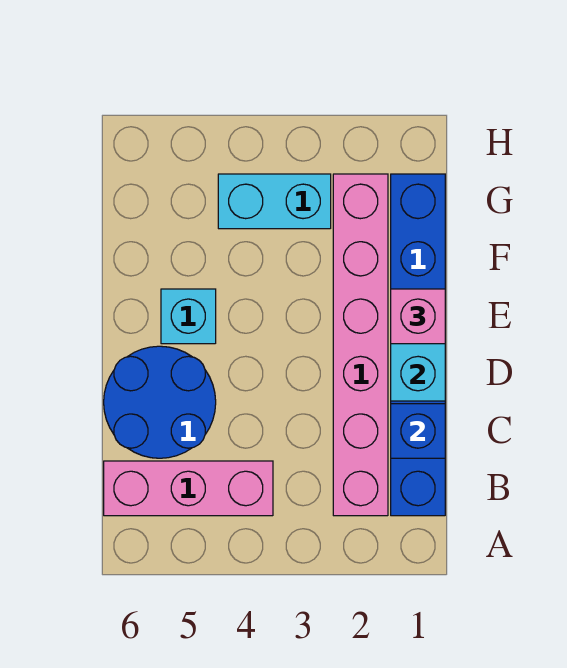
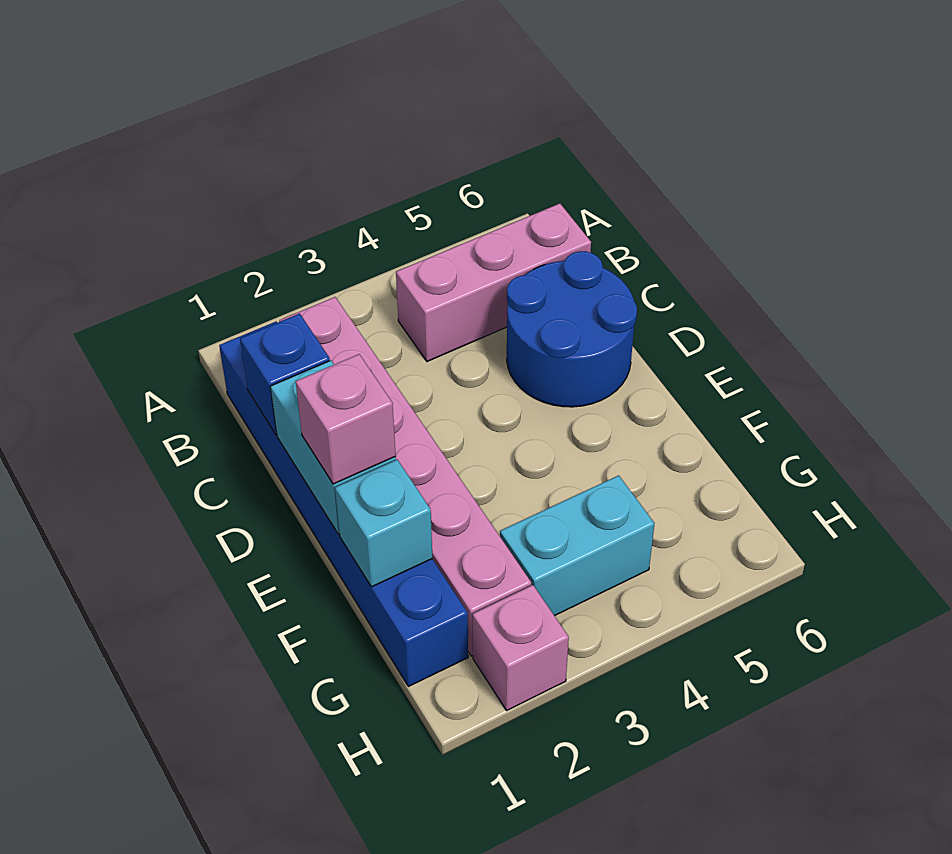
cyan brick E5 level 1 -> cyan brick F1 level 2
none -> pink brick H2 level 1

